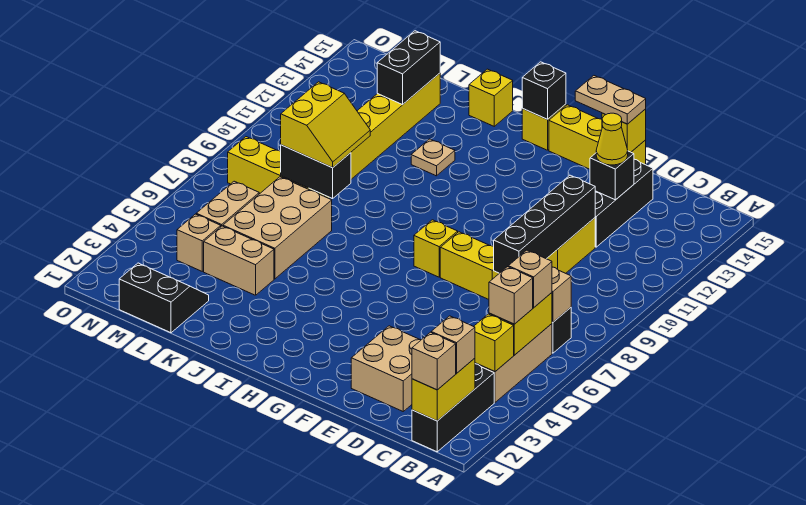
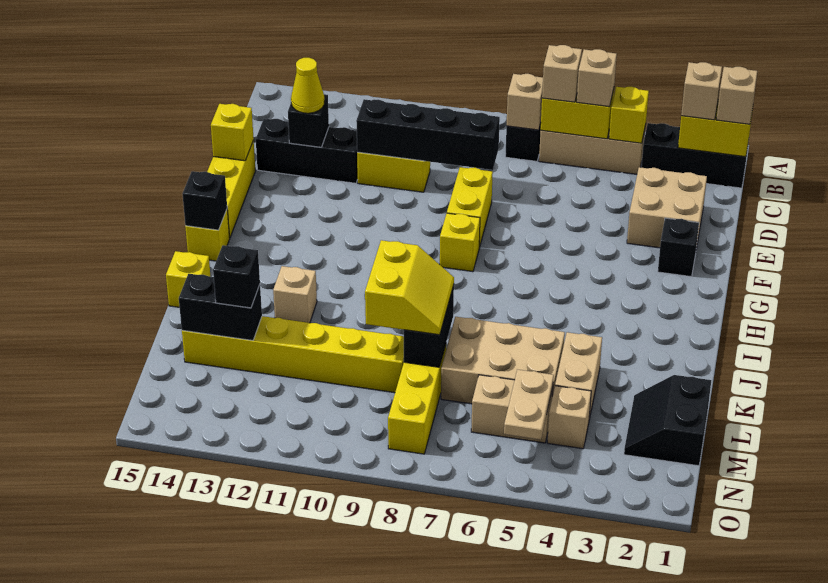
tan plate E15:F15 level 3 -> tan plate M5:N5 level 2
none -> black brick F2 level 1
tan plate J12 level 1 -> tan brick J12 level 1
yellow slope K8:L9 level 3 top L -> yellow slope K8:L9 level 3 top 9
none -> black brick L13 level 3

